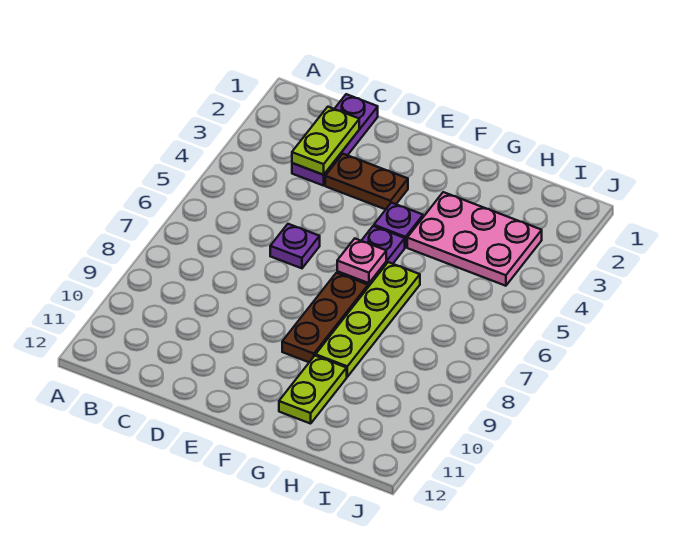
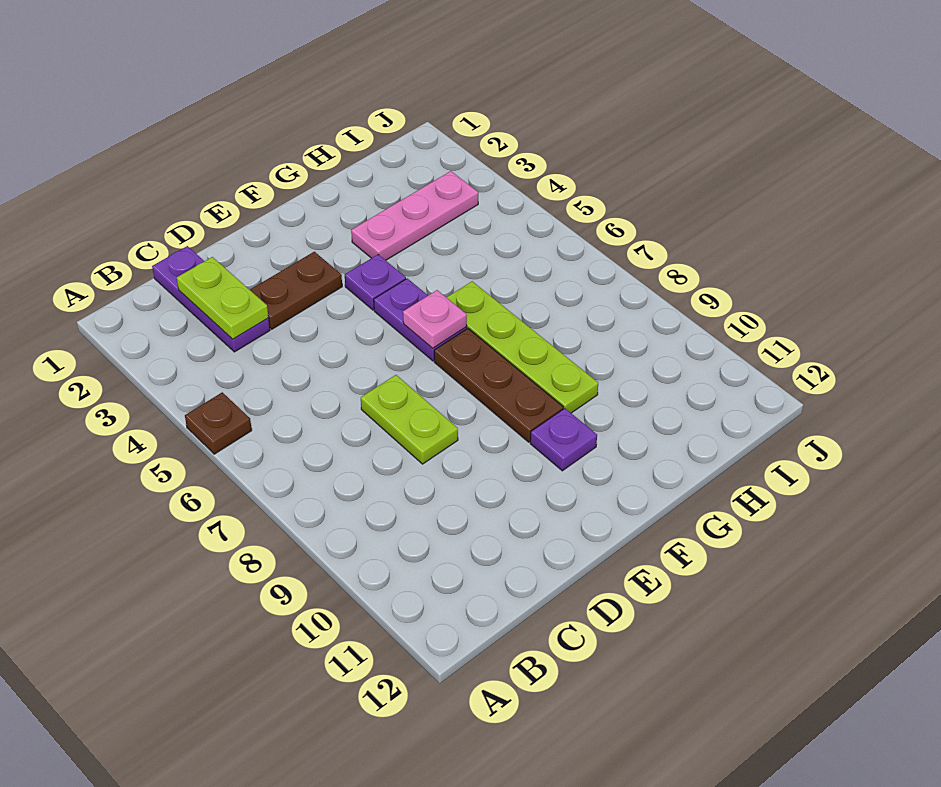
none -> brown plate A5 level 1
purple plate D6 level 1 -> purple plate F10 level 1
pink plate G3:I4 level 1 -> pink plate G3:I3 level 1
lime plate G10:G11 level 1 -> lime plate D7:D8 level 1

